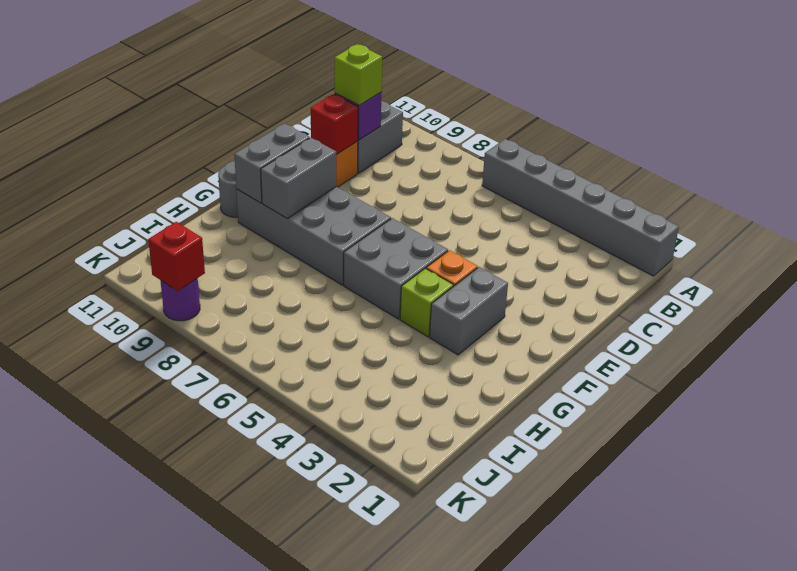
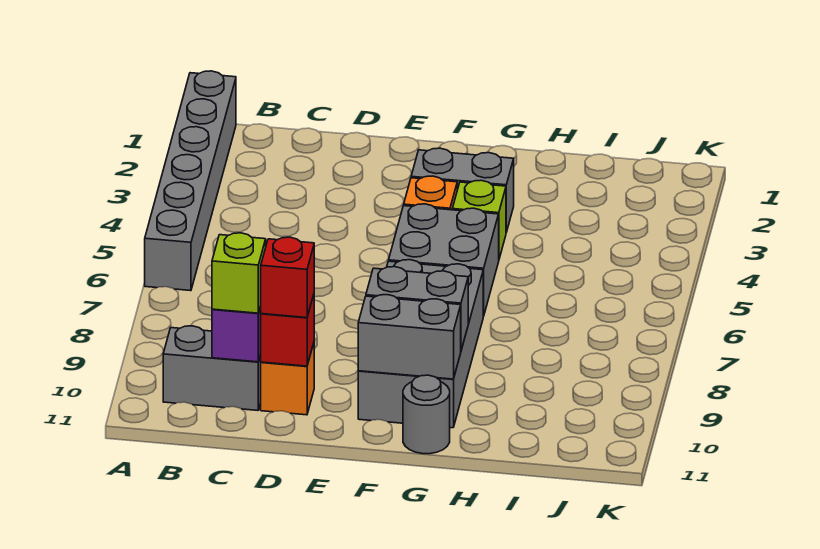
purple round brick K9 level 1 -> none
red brick K9 level 2 -> red brick D10 level 3

